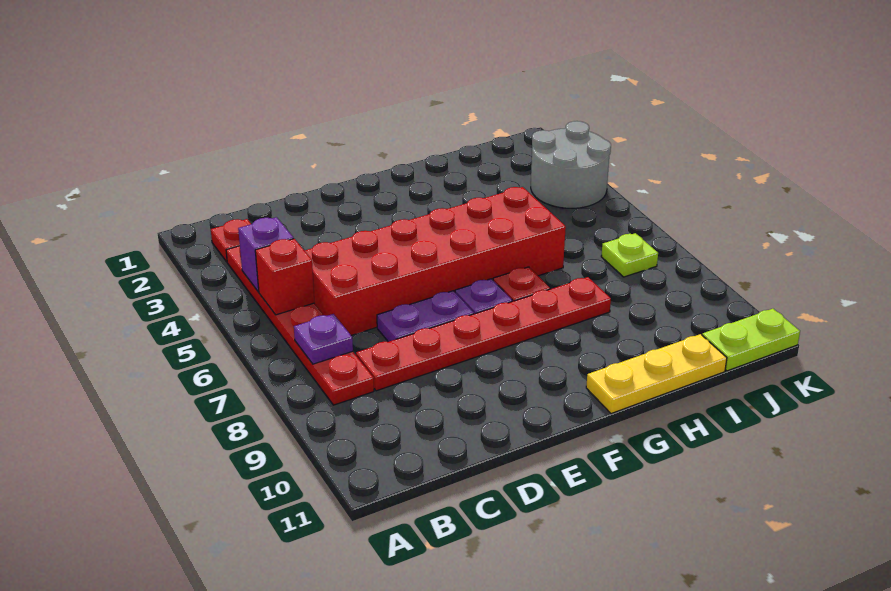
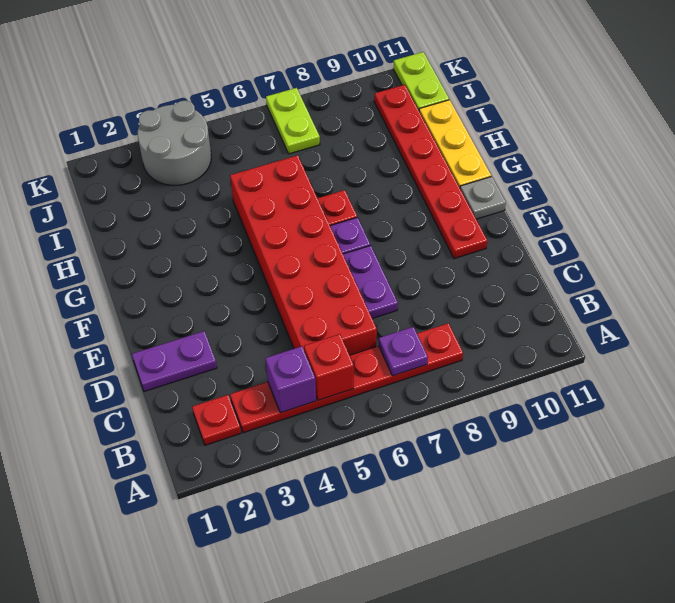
red plate C8:H8 level 1 -> red plate E10:J10 level 1
none -> purple plate D1:D2 level 1
none -> grey plate F11 level 1
lime plate J7 level 1 -> lime plate J7:K7 level 1

